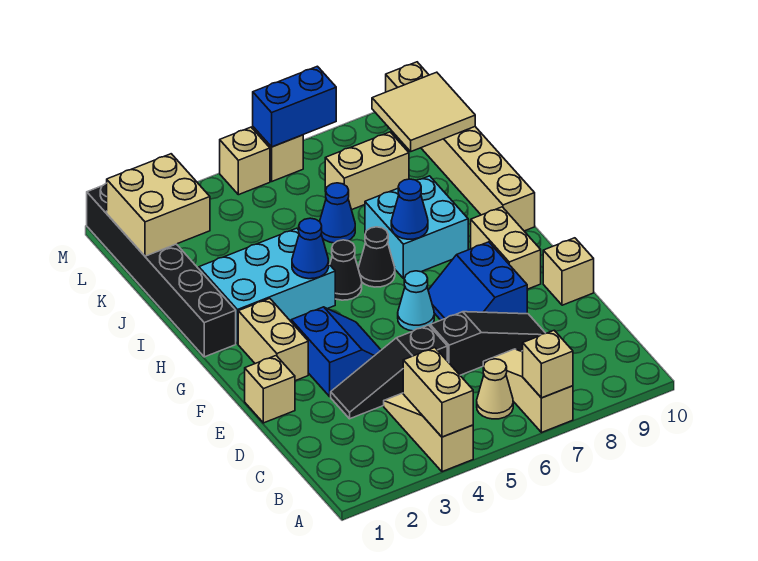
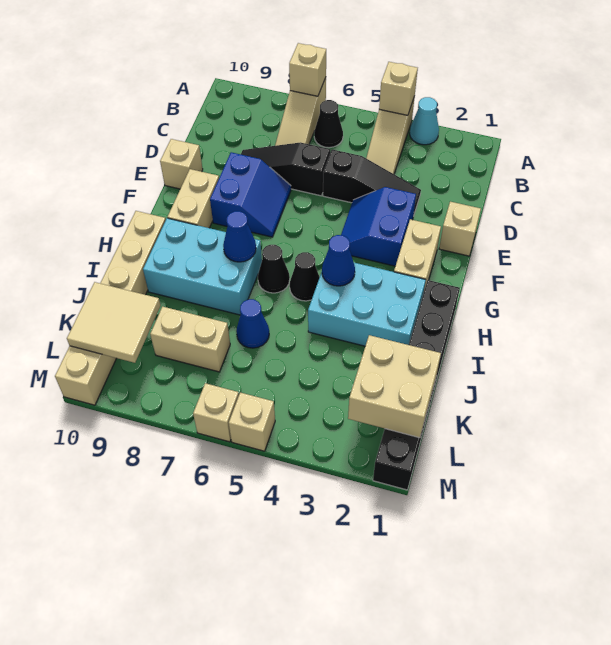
tan brick A4:B4 level 2 -> tan brick A4 level 2
tan cone B6 level 1 -> black cone B6 level 1
cyan cone F6 level 1 -> cyan cone A3 level 1
cyan brick H7:I8 level 1 -> cyan brick H7:I9 level 1
blue brick M6:M7 level 2 -> none

